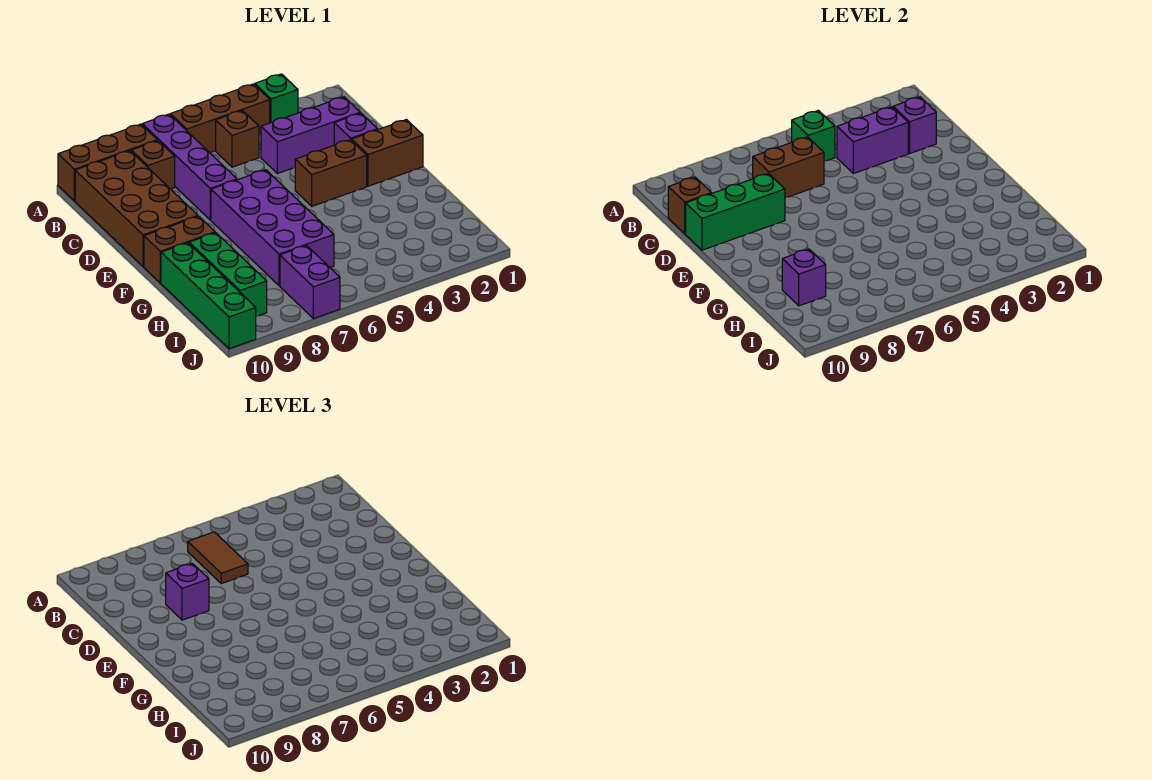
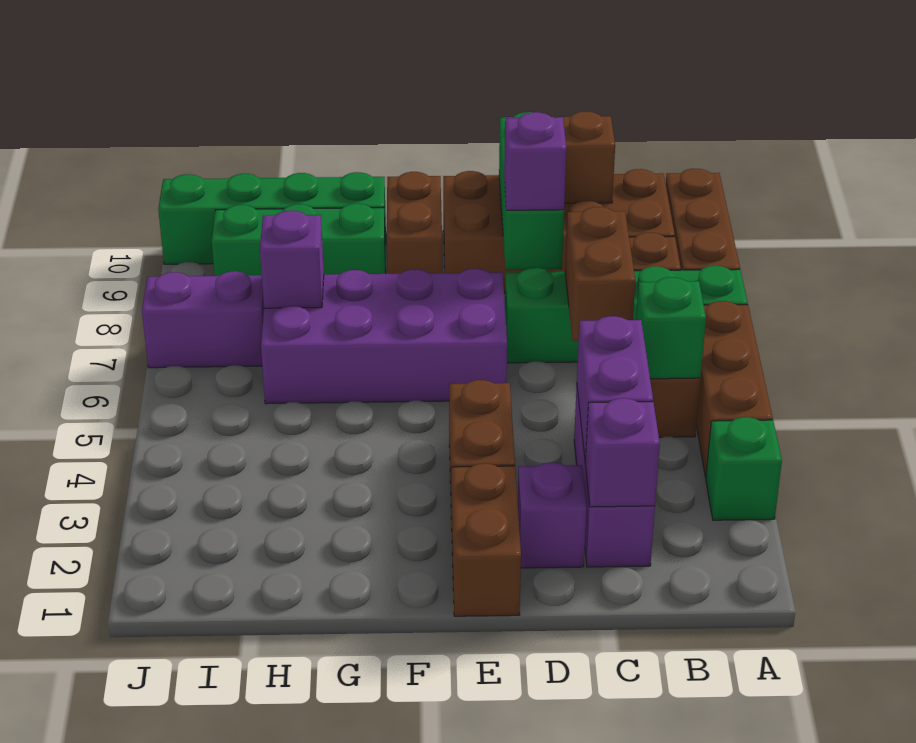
purple brick A7:D7 level 1 -> green brick A7:D7 level 1
brown tile B6:C6 level 3 -> none
purple brick H9 level 2 -> purple brick H7 level 2

